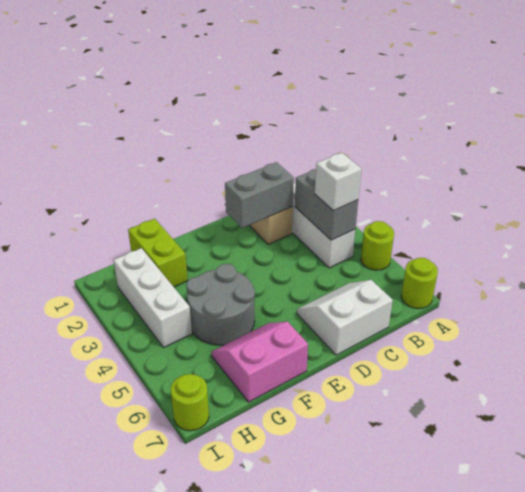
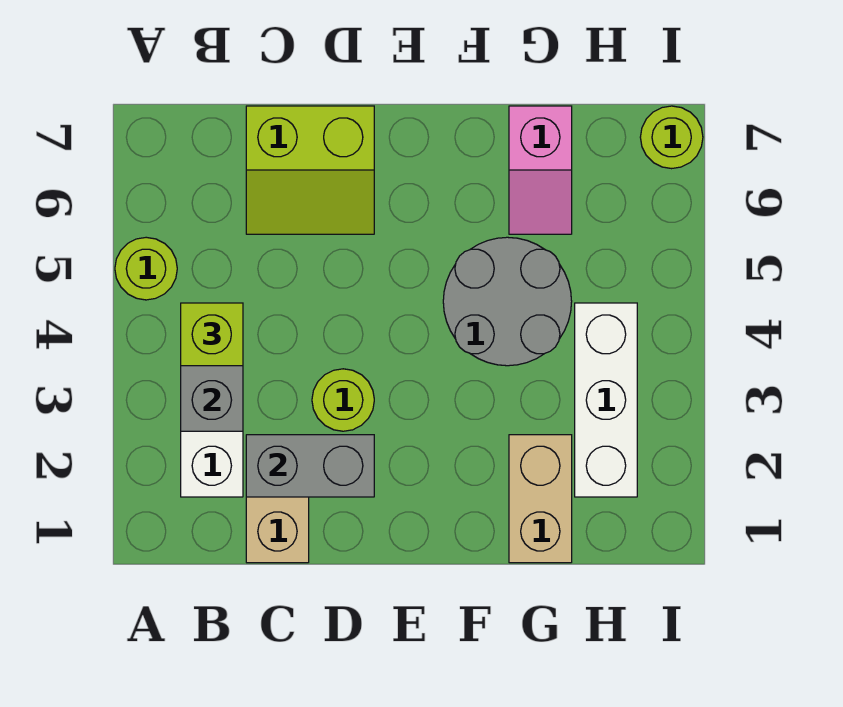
lime round brick A7 level 1 -> lime round brick D3 level 1
white brick B4 level 3 -> lime brick B4 level 3
white slope C6:D7 level 1 top 7 -> lime slope C6:D7 level 1 top 7
pink slope F6:G7 level 1 top 7 -> pink slope G6:G7 level 1 top 7
lime brick G1:G2 level 1 -> tan brick G1:G2 level 1

